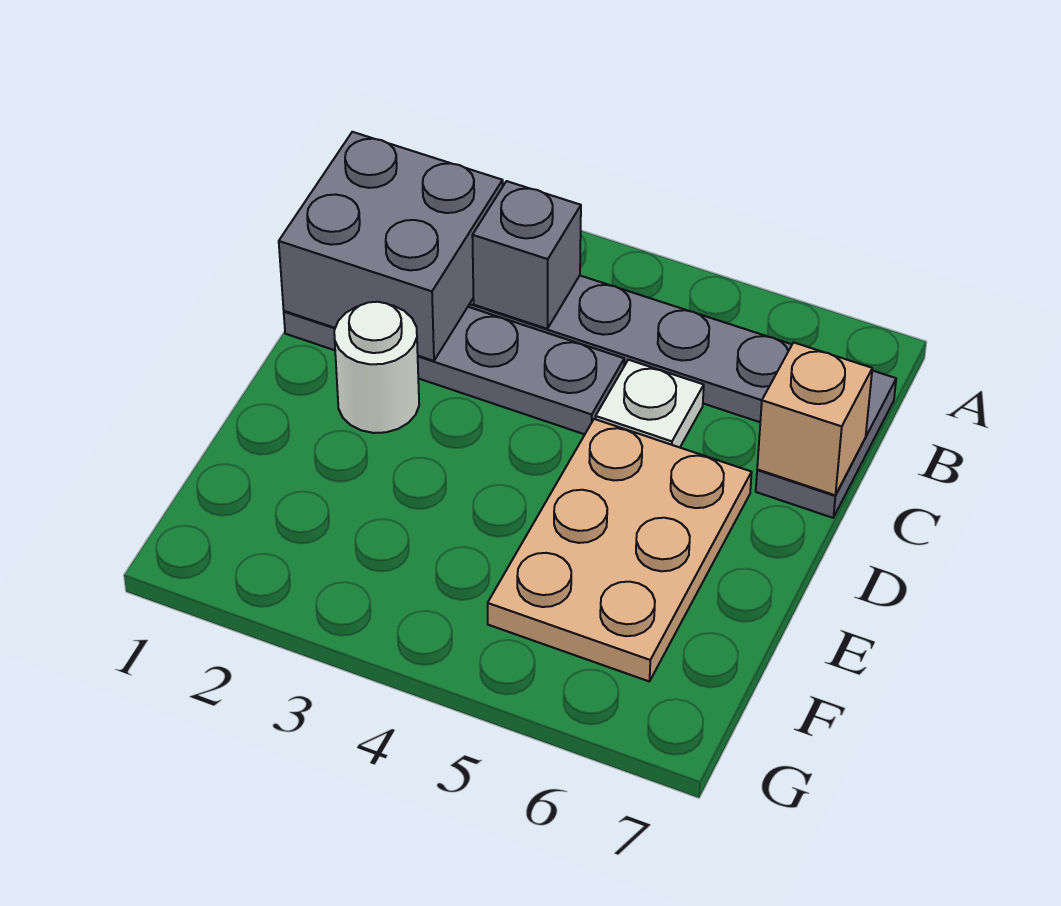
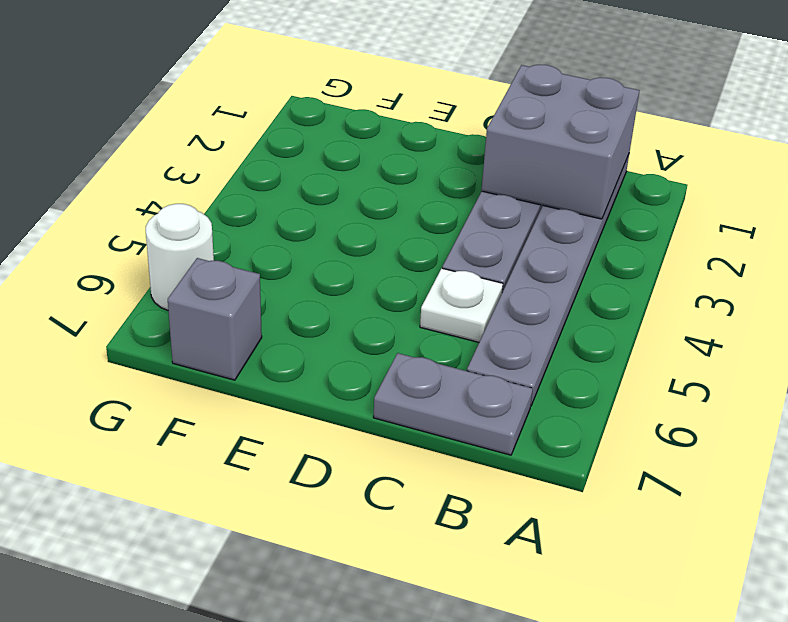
grey brick B3 level 2 -> grey brick F7 level 1
tan brick C7 level 2 -> none
white round brick D2 level 1 -> white round brick G6 level 1
tan plate D5:F6 level 1 -> none

